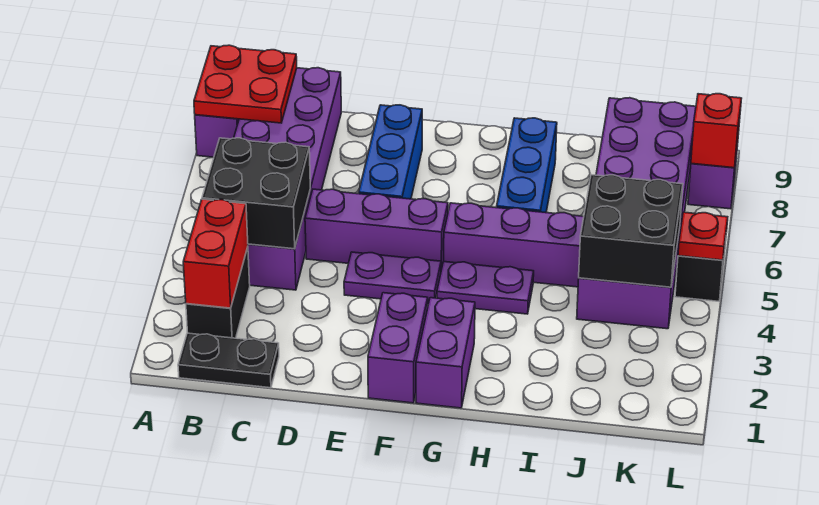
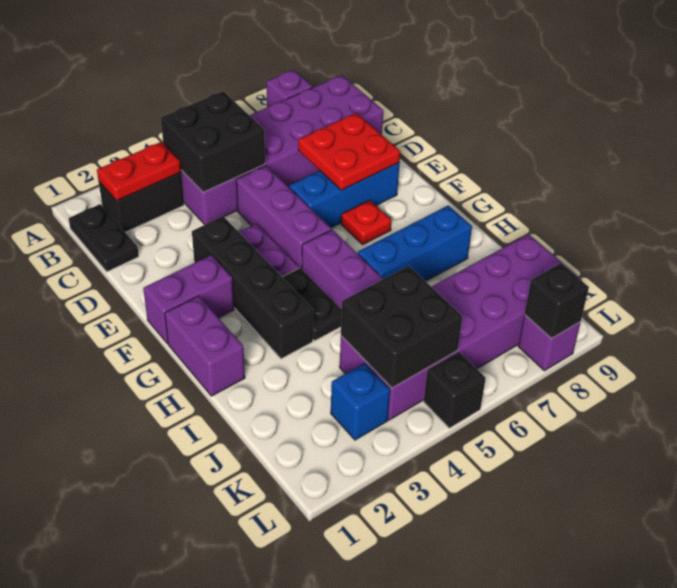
red plate A8:B9 level 2 -> red plate D7:E8 level 2
red brick B2:B3 level 2 -> red plate B2:B3 level 2
none -> black brick E3:H3 level 1
purple brick G1:G2 level 1 -> purple brick G1:H1 level 1
purple plate G4:H4 level 1 -> black plate G4:H4 level 1
none -> blue brick K3 level 1
red plate L5 level 2 -> red plate F7 level 1
red brick L8 level 2 -> black brick L8 level 2

